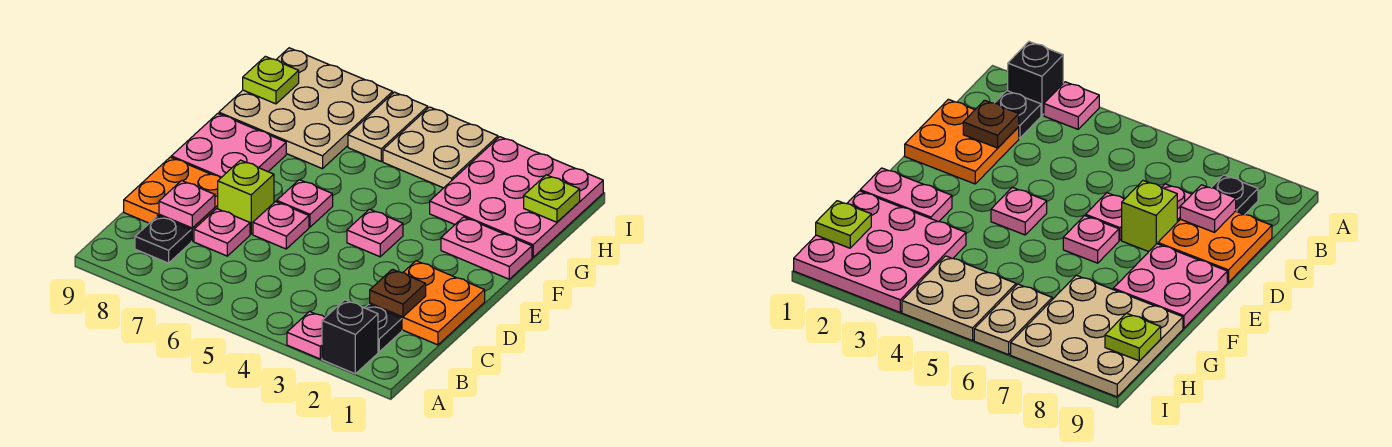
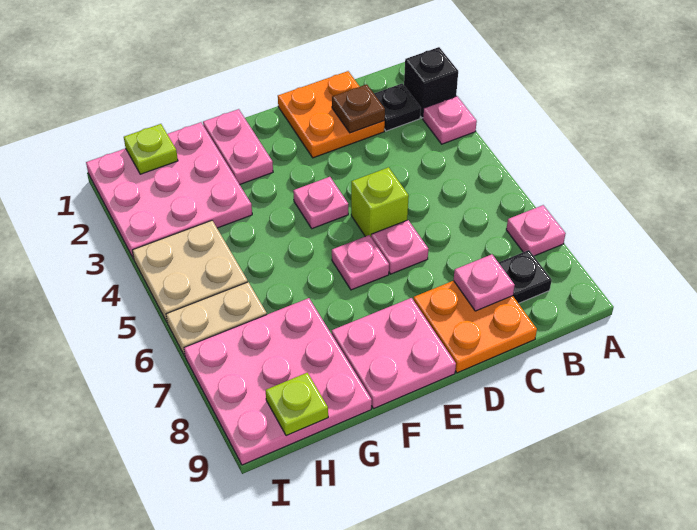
pink plate C7 level 1 -> pink plate A7 level 1
lime brick D7 level 1 -> lime brick D5 level 1
tan plate G7:I9 level 1 -> pink plate G7:I9 level 1

